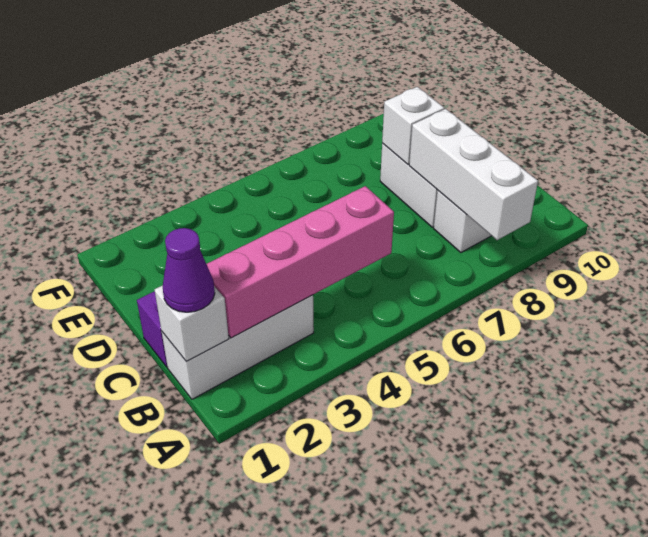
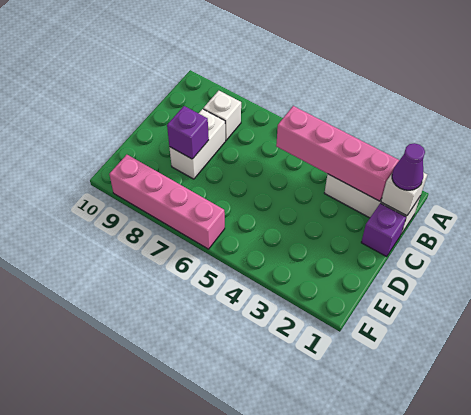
white brick A8:C8 level 2 -> none
white brick D8 level 2 -> purple brick D8 level 2
none -> pink brick F6:F9 level 1

